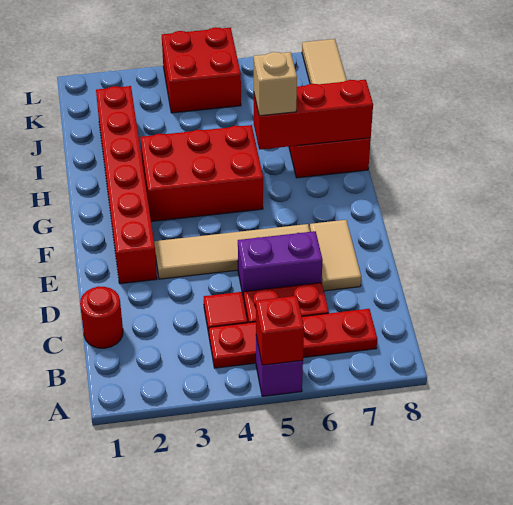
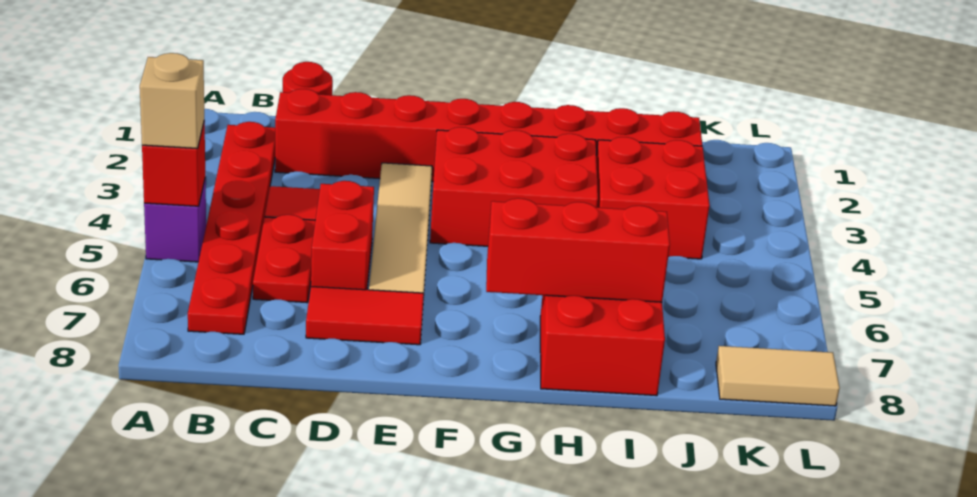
red plate B4:B7 level 1 -> red plate B2:B7 level 1
purple brick D5:D6 level 1 -> red brick D5:D6 level 1
tan tile D7:E7 level 1 -> red tile D7:E7 level 1
red brick E2:J2 level 1 -> red brick C2:J2 level 1
red brick G3:H5 level 1 -> red brick F3:H4 level 1
red brick H6:H8 level 2 -> red brick G7:I7 level 2
tan brick H6 level 3 -> tan brick A5 level 3
red brick K4:L5 level 1 -> red brick I3:J4 level 1

